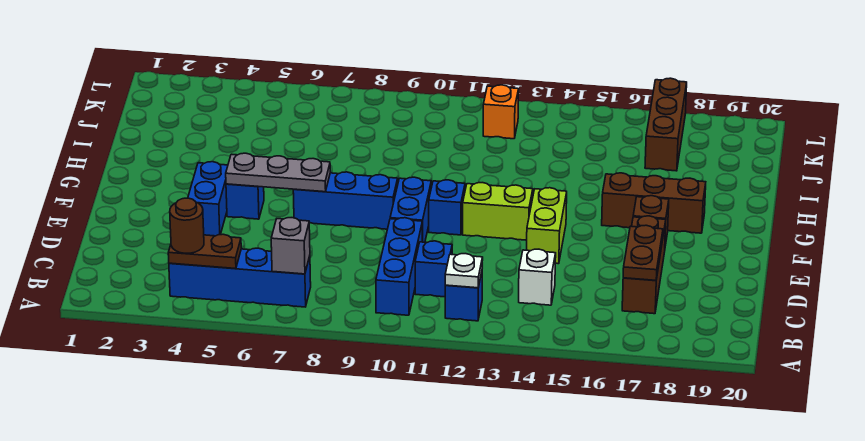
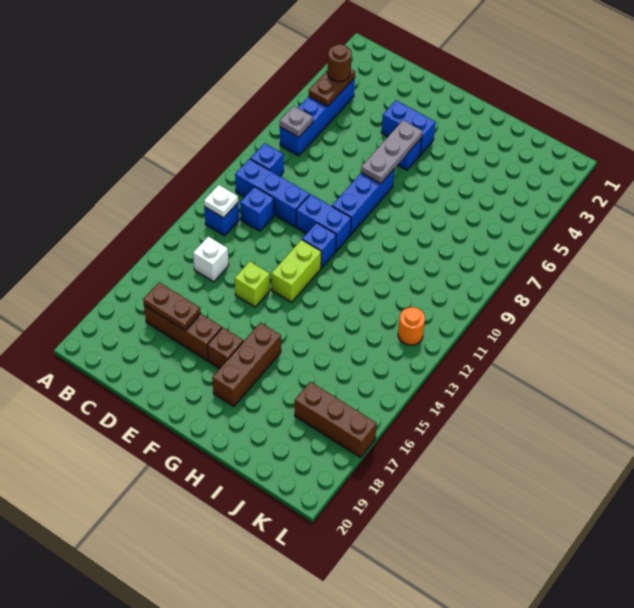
grey brick B7 level 2 -> grey plate B7 level 2
none -> blue brick B9 level 1
lime brick E14:F14 level 1 -> lime brick E14 level 1
orange brick K12 level 1 -> orange round brick K12 level 1

